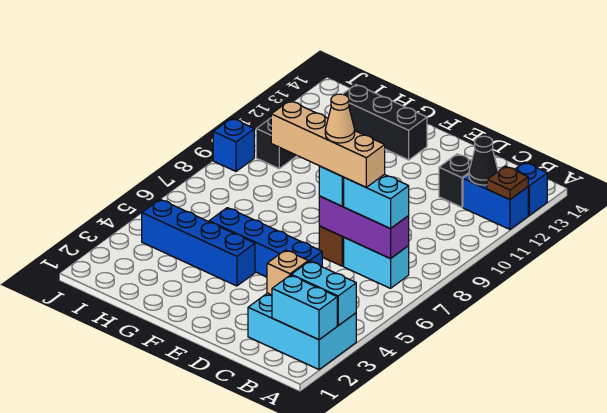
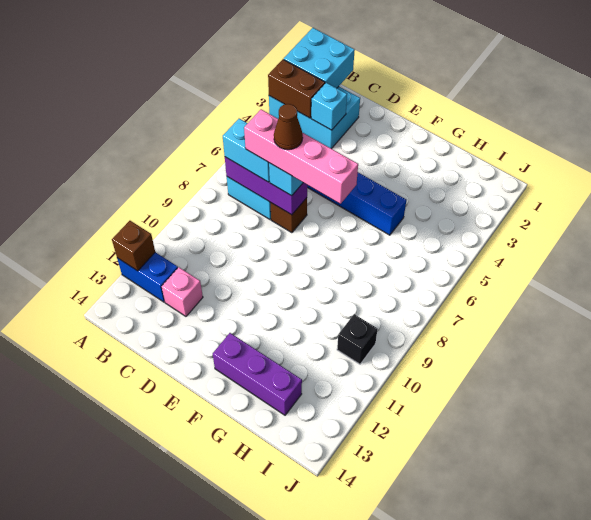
cyan brick A2:B2 level 2 -> cyan brick A1:B2 level 2
cyan brick A3:B3 level 2 -> brown brick A3:B3 level 2
brown plate A12 level 2 -> brown brick A12 level 2
blue brick A13 level 1 -> none
black cone B12 level 2 -> none
tan brick C3 level 2 -> cyan brick C3 level 2
tan brick C7:F7 level 4 -> pink brick C7:F7 level 4
black brick C12 level 1 -> pink brick C12 level 1
tan cone D7 level 5 -> brown cone D7 level 5
blue brick F4:I4 level 1 -> none
black brick F13:H13 level 1 -> purple brick F13:H13 level 1
blue brick J9 level 1 -> none

